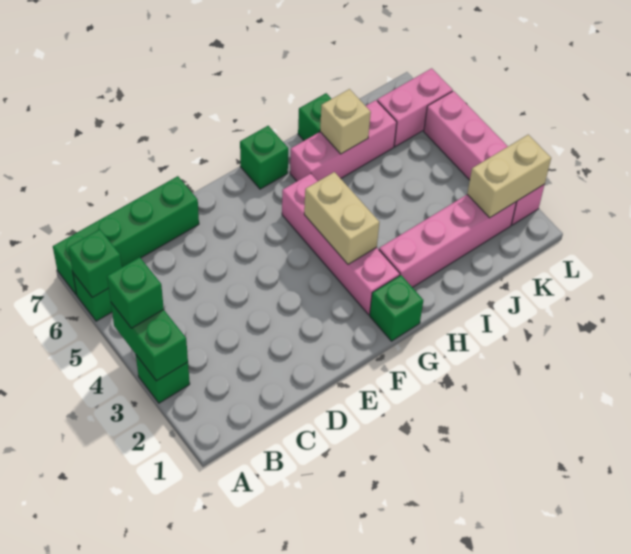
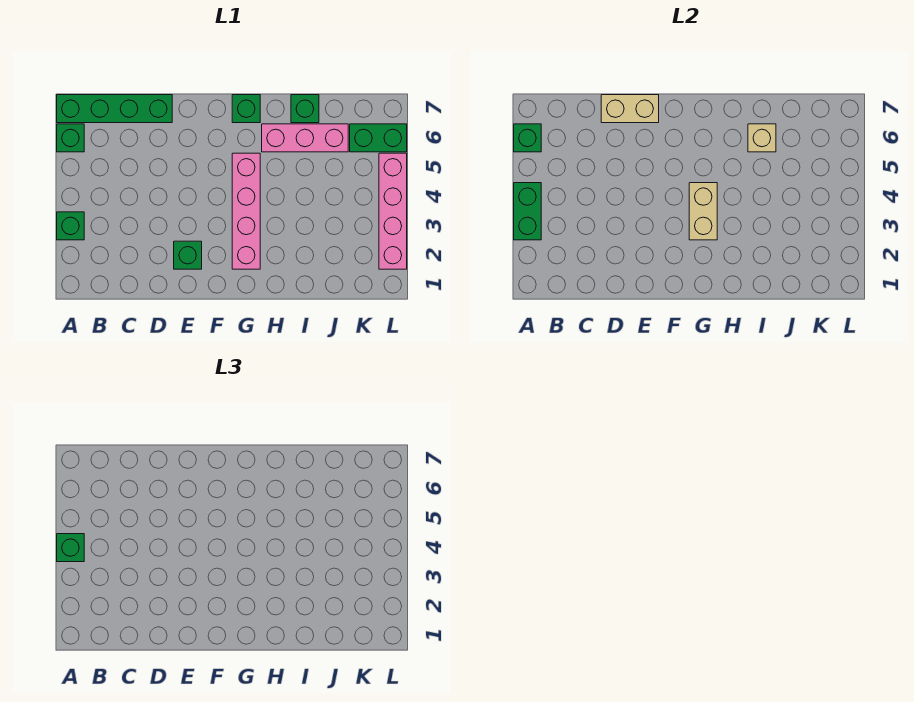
green brick G1 level 1 -> green brick E2 level 1
pink brick H2:K2 level 1 -> none
tan brick K2:L2 level 2 -> tan brick D7:E7 level 2
pink brick K6:L6 level 1 -> green brick K6:L6 level 1

